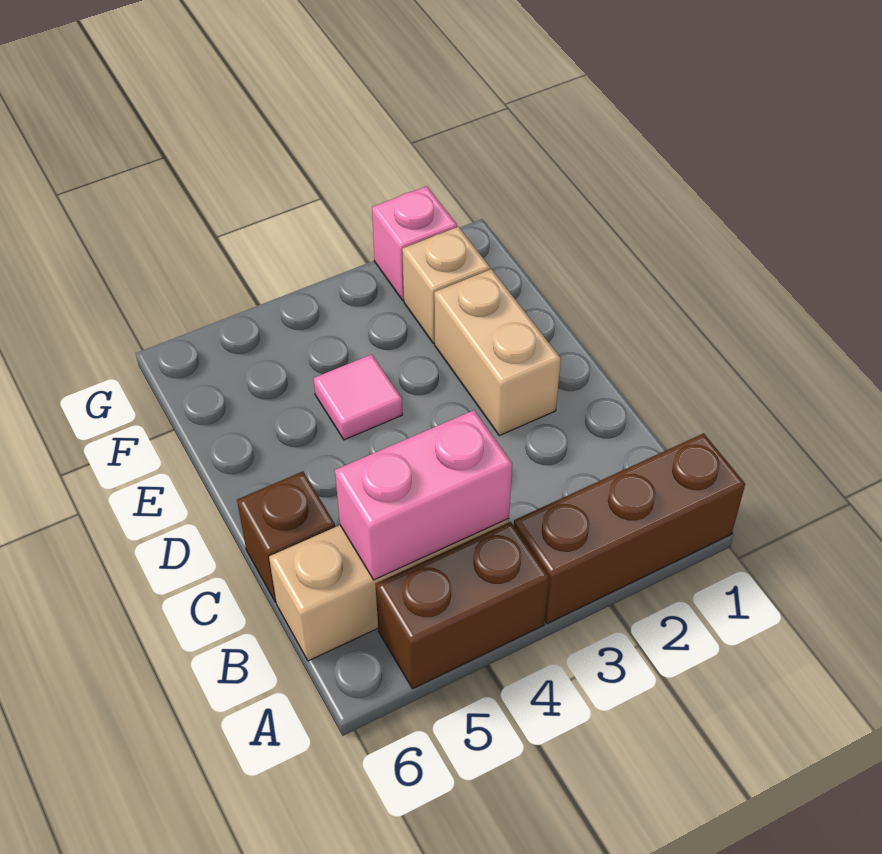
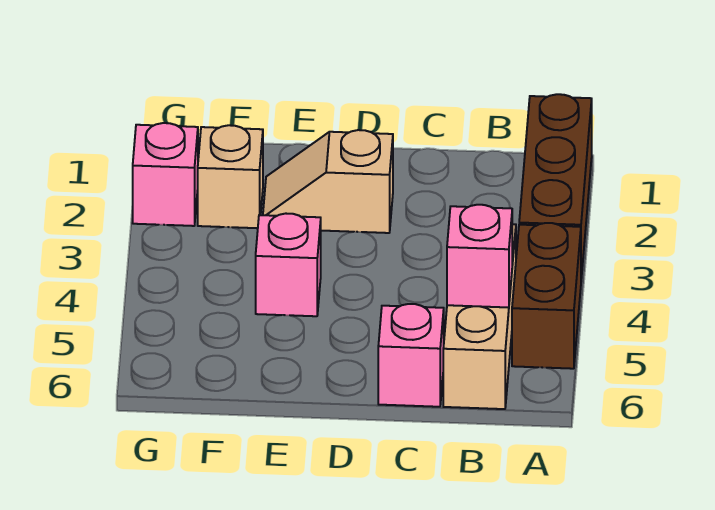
pink brick B4:B5 level 2 -> pink brick B5 level 2
brown brick C6 level 1 -> pink brick C6 level 1
tan brick D2:E2 level 1 -> tan slope D2:E2 level 1 top D
pink tile E4 level 1 -> pink brick E4 level 1

